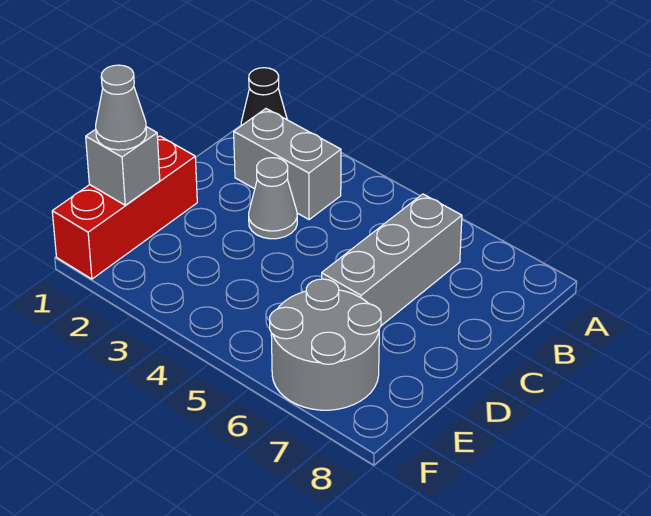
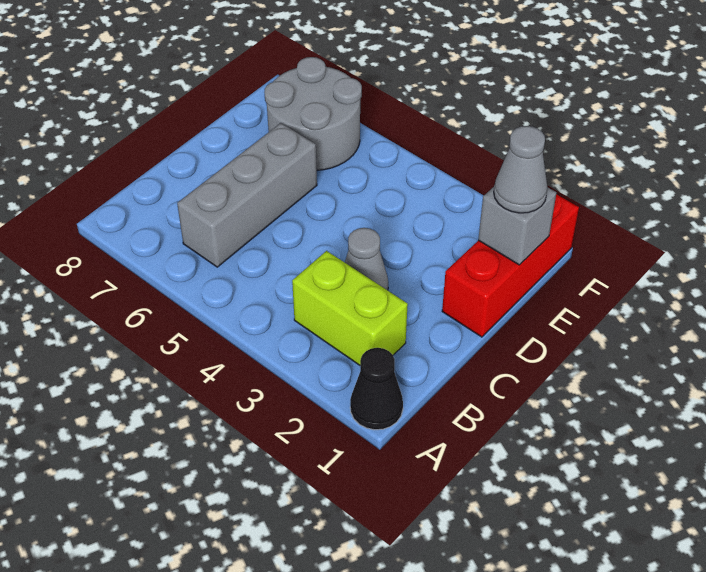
grey brick B2:B3 level 1 -> lime brick B2:B3 level 1

